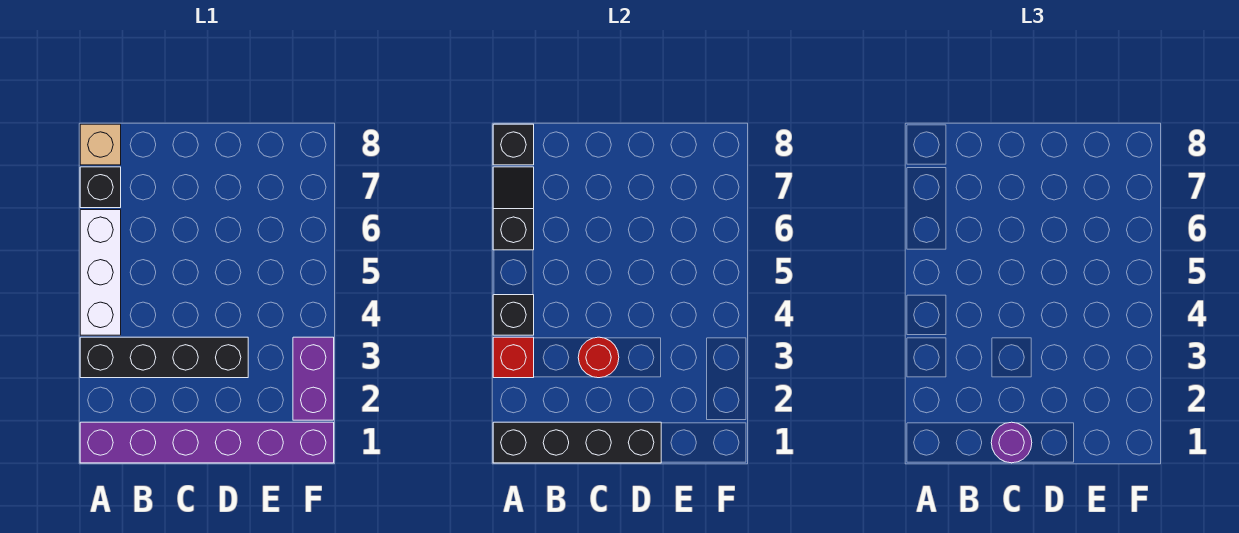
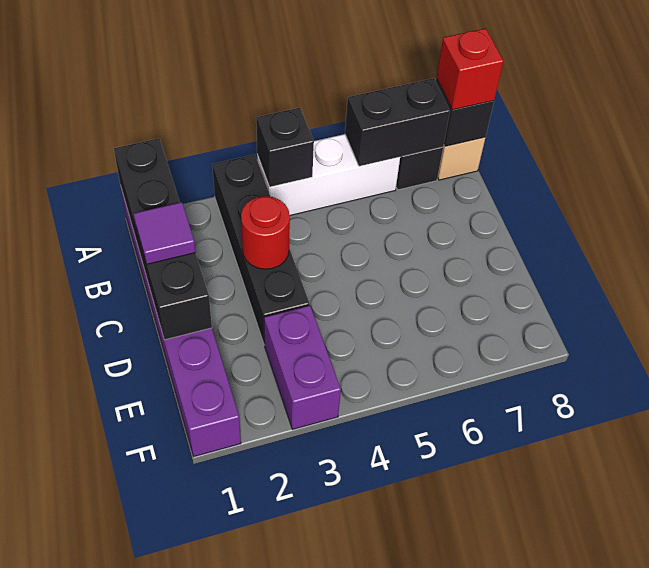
red brick A3 level 2 -> red brick A8 level 3
black slope A6:A7 level 2 top 6 -> black brick A6:A7 level 2
purple round brick C1 level 3 -> purple tile C1 level 3
purple brick F2:F3 level 1 -> purple brick E3:F3 level 1

